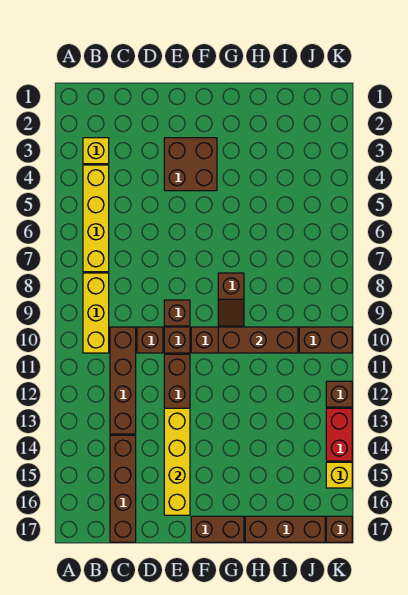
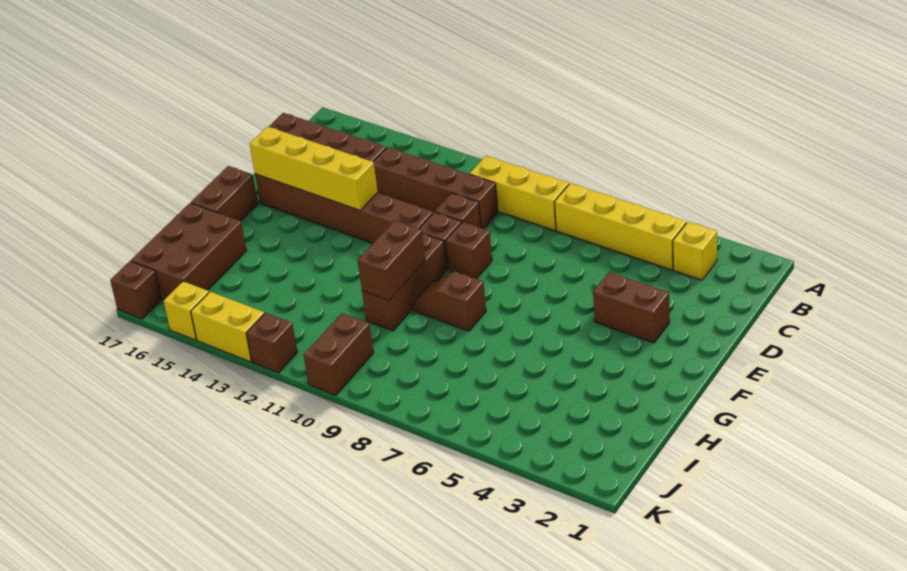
brown brick E3:F4 level 1 -> brown brick E3:E4 level 1
brown brick G10:I10 level 2 -> brown brick G10:H10 level 2
brown brick H17:J17 level 1 -> brown brick H16:J17 level 1
red brick K13:K14 level 1 -> yellow brick K13:K14 level 1

